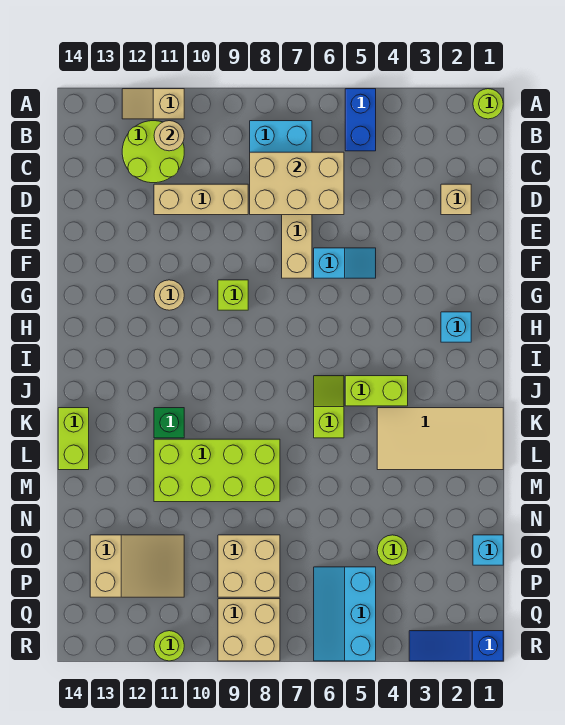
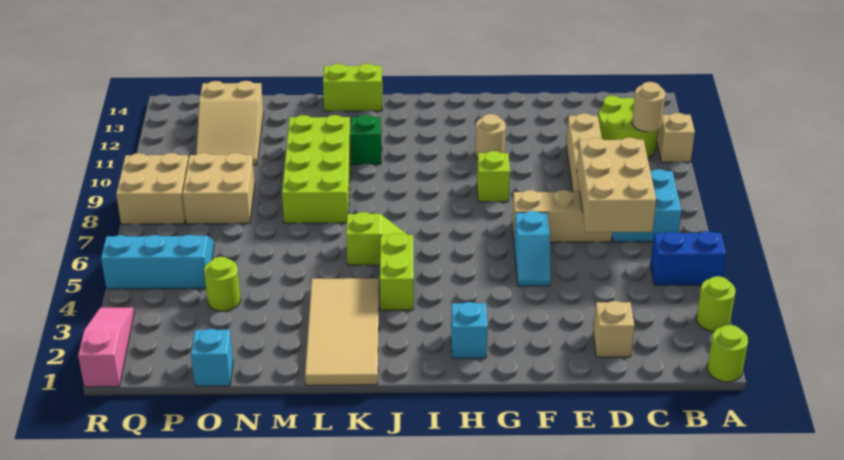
blue slope R1:R3 level 1 top 1 -> pink slope R1:R3 level 1 top 1
lime round brick R11 level 1 -> lime round brick A3 level 1

